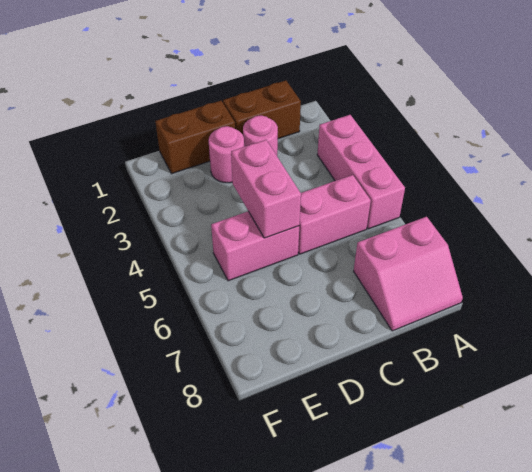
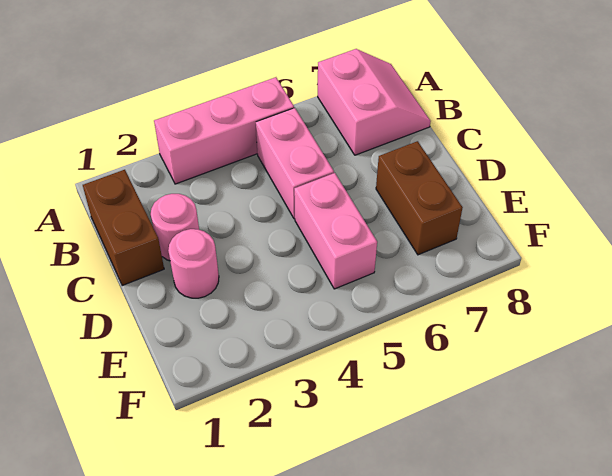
brown brick D1:E1 level 1 -> brown brick D7:E7 level 1
pink brick D4:D5 level 2 -> none

